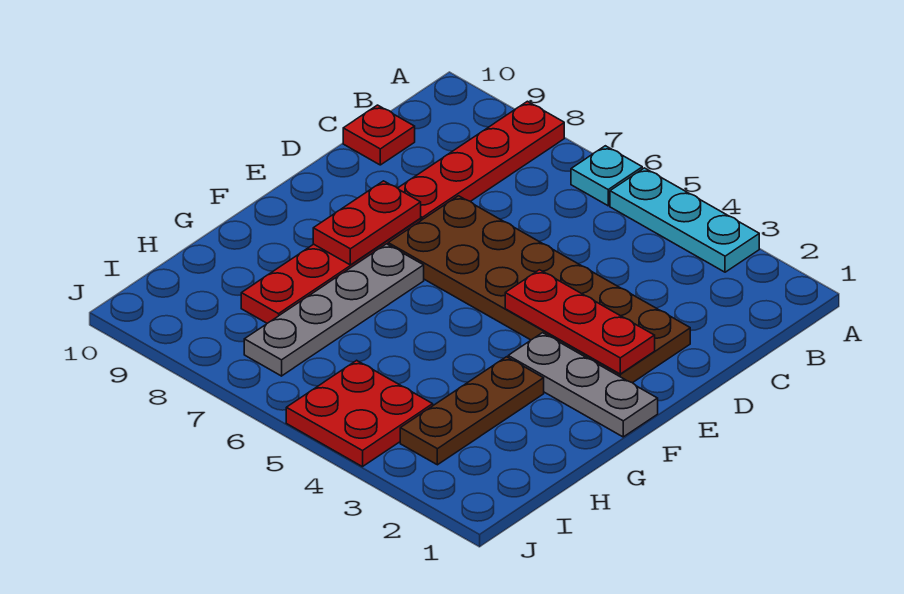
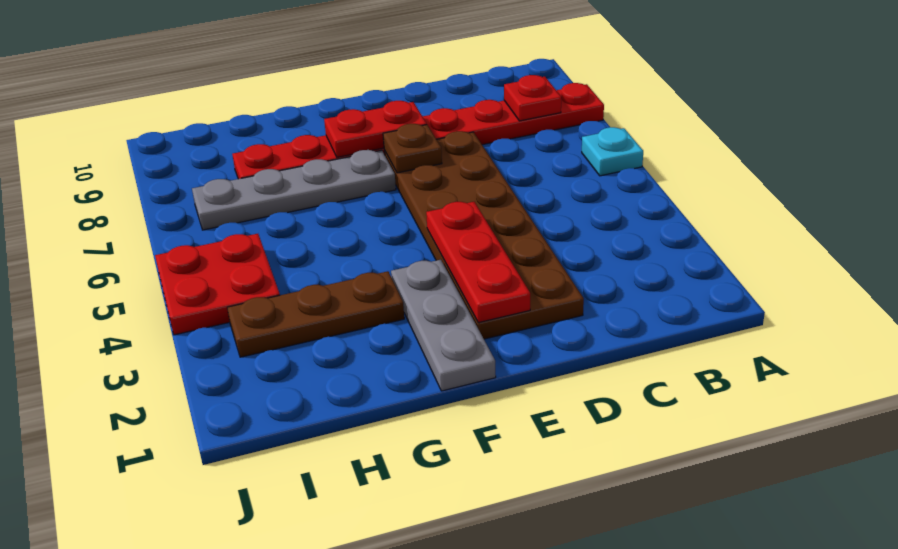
cyan plate A3:A5 level 1 -> none
red plate C10 level 1 -> red plate B8 level 2
none -> brown plate E7 level 2

